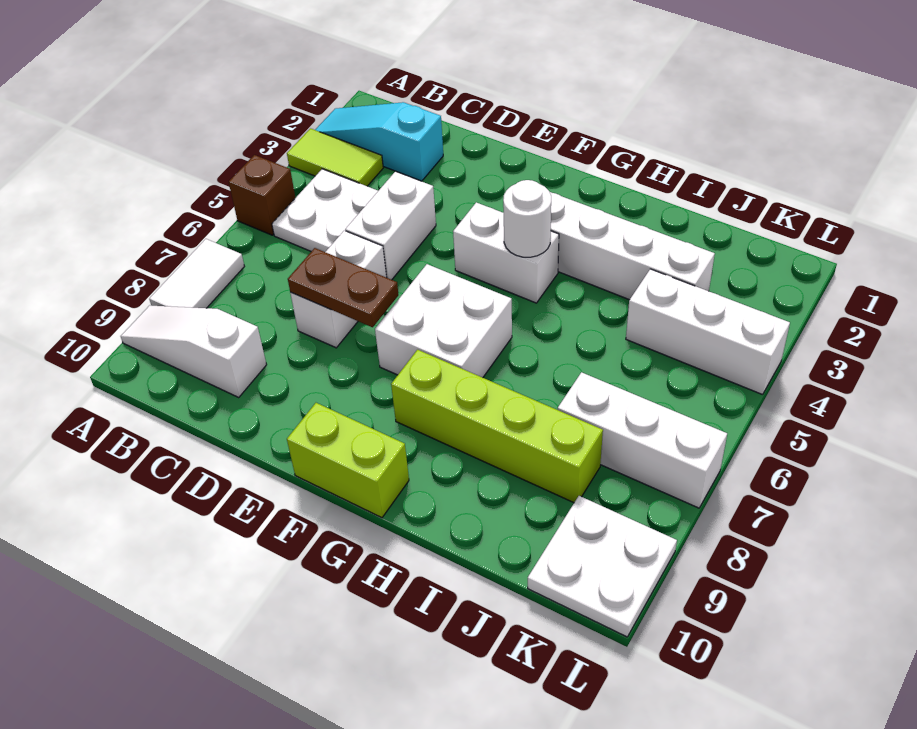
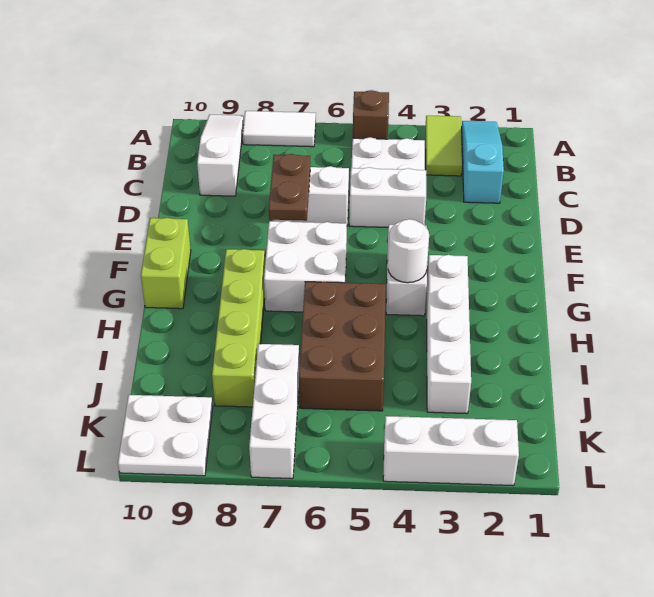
none -> brown brick H5:J6 level 1
white brick J4:L4 level 1 -> white brick L2:L4 level 1

